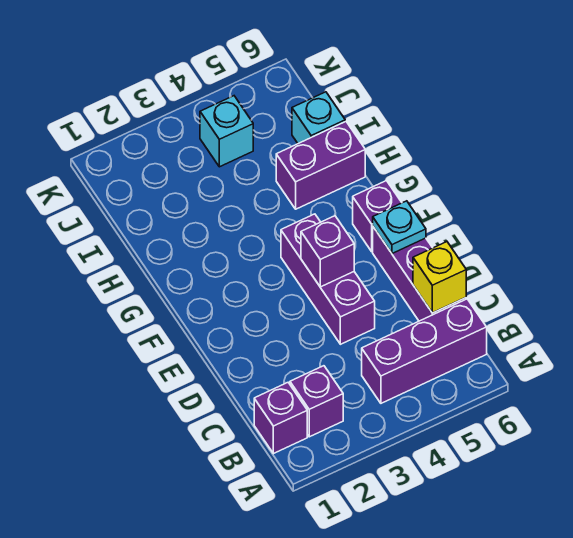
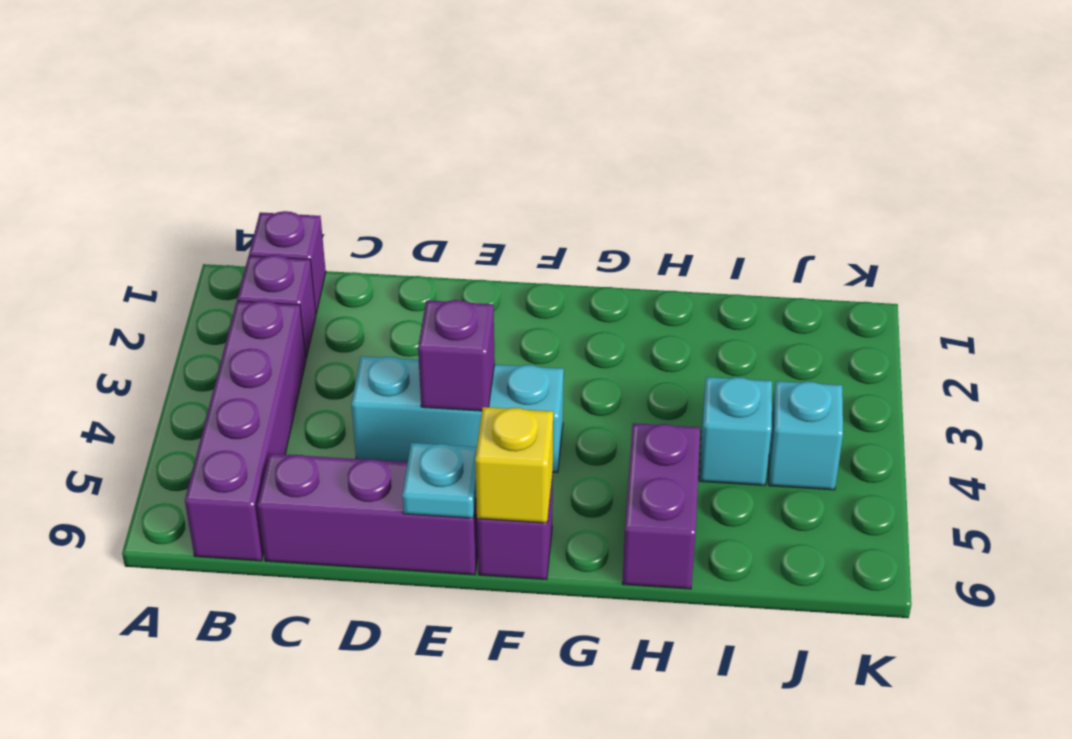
purple brick B4:B6 level 1 -> purple brick B3:B6 level 1
yellow brick C6 level 2 -> yellow brick F6 level 2
purple brick D4:F4 level 1 -> cyan brick D4:F4 level 1
cyan brick I6 level 1 -> cyan brick I4 level 1

